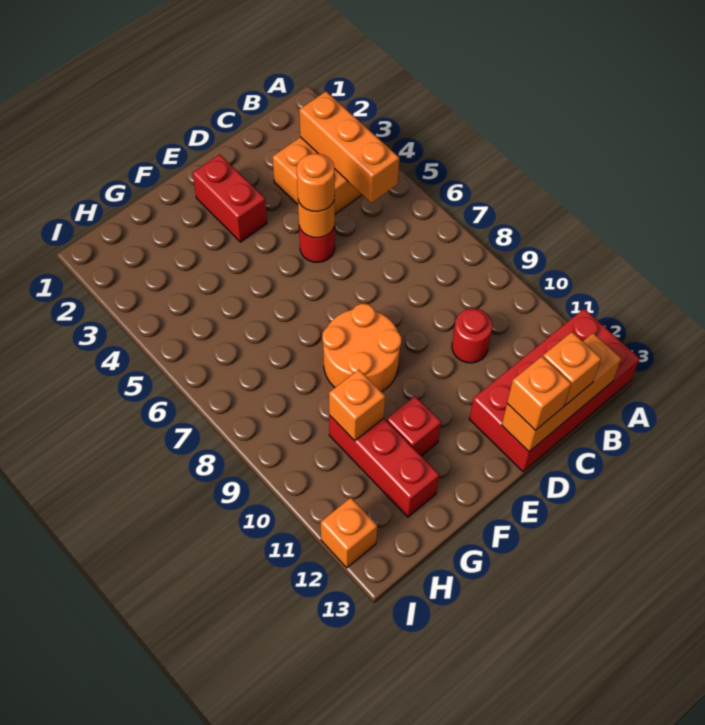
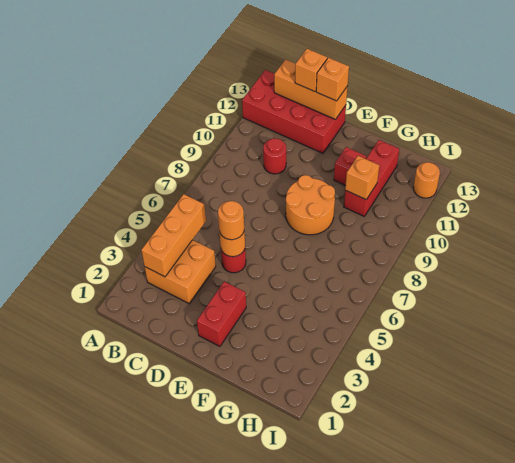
orange brick I12 level 1 -> orange round brick I12 level 1

